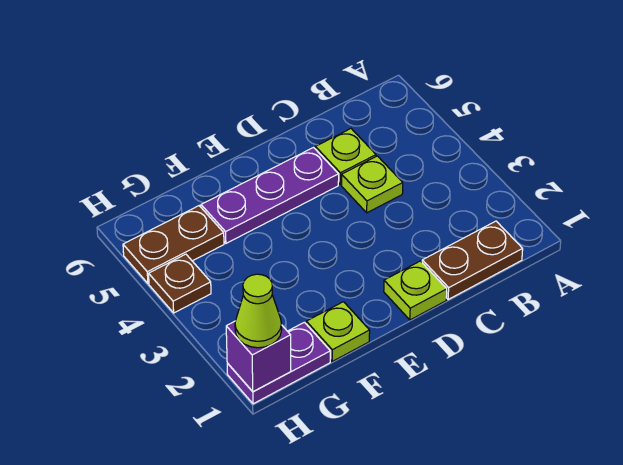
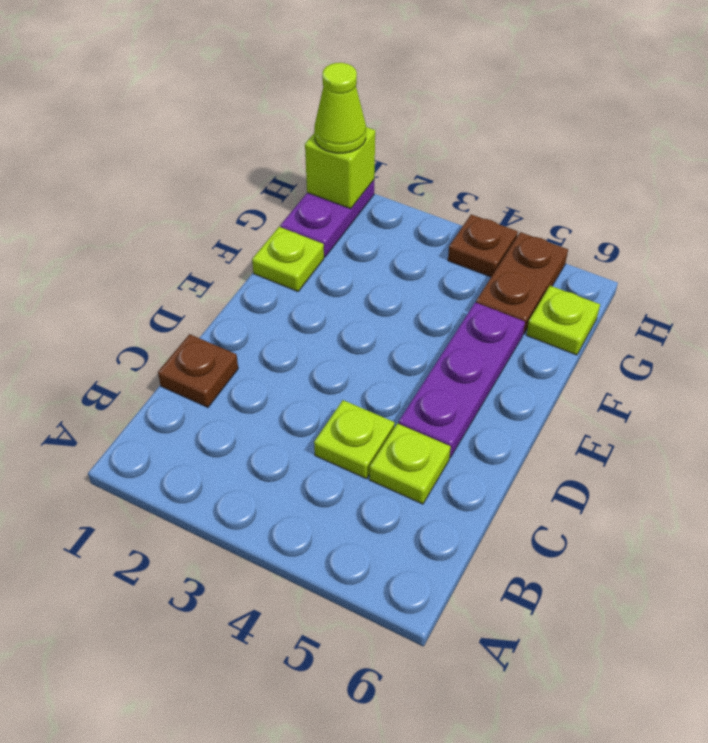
brown plate B1:C1 level 1 -> brown plate C1 level 1
lime plate D1 level 1 -> lime plate G6 level 1
purple brick H1 level 2 -> lime brick H1 level 2

